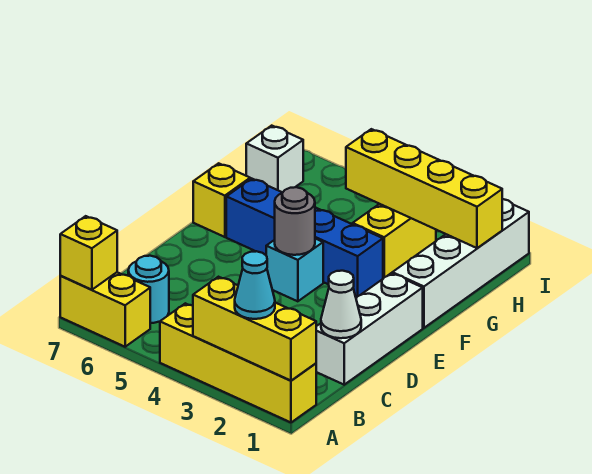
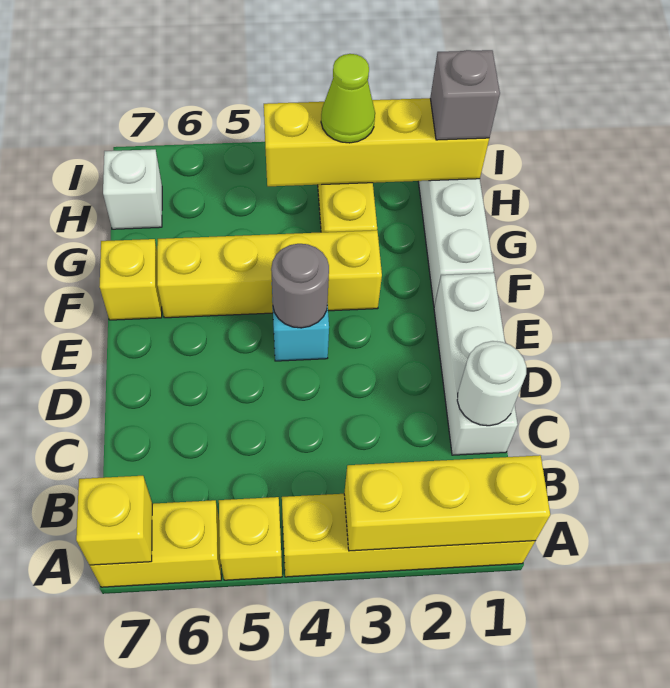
cyan cone A2 level 3 -> none
none -> yellow brick A5 level 1
cyan round brick B6 level 1 -> none
white cone C1 level 2 -> white round brick C1 level 2
blue brick F3:F6 level 1 -> yellow brick F3:F6 level 1
none -> grey brick H1 level 3
none -> lime cone H3 level 3

